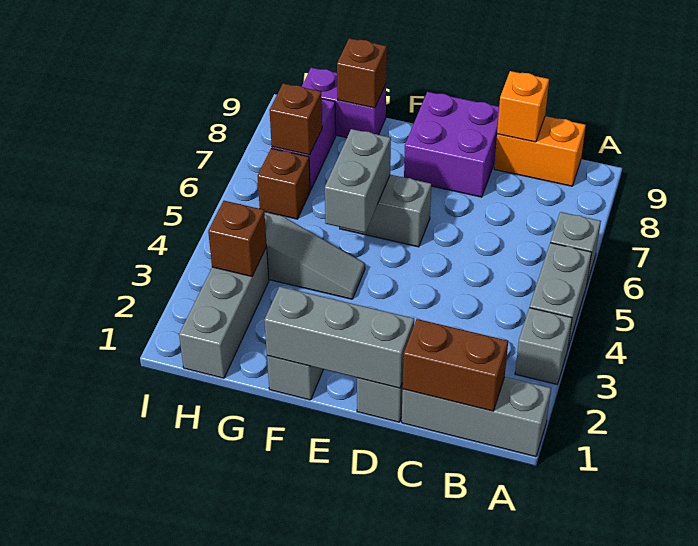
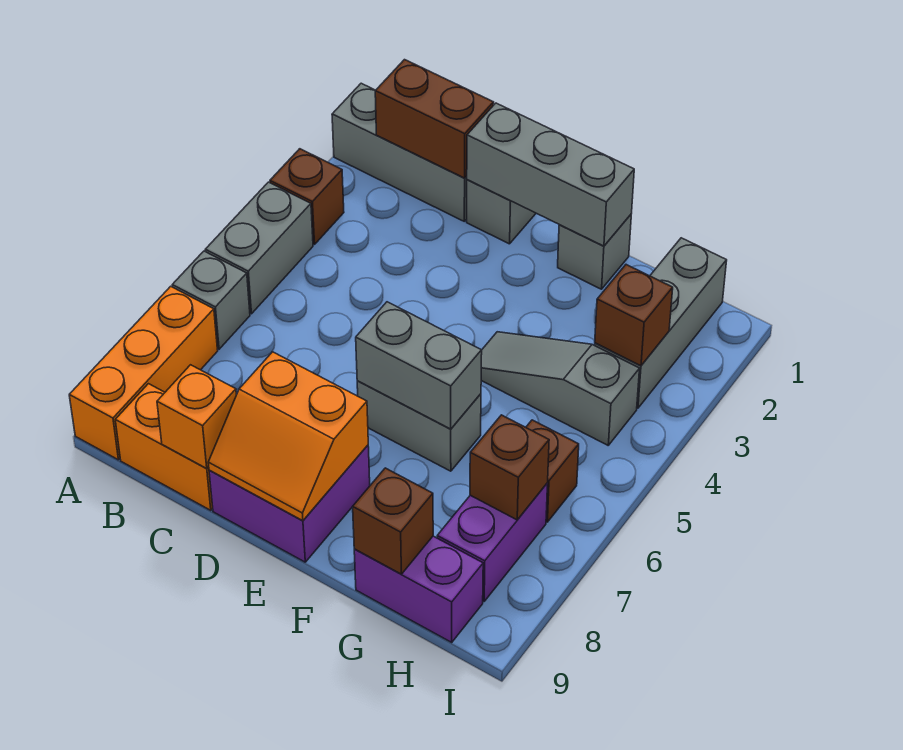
grey brick A3 level 1 -> brown brick A3 level 1
none -> orange brick A7:A9 level 1
none -> orange slope D8:E9 level 2 top 8
grey brick F5:F6 level 2 -> grey brick E6:F6 level 2

